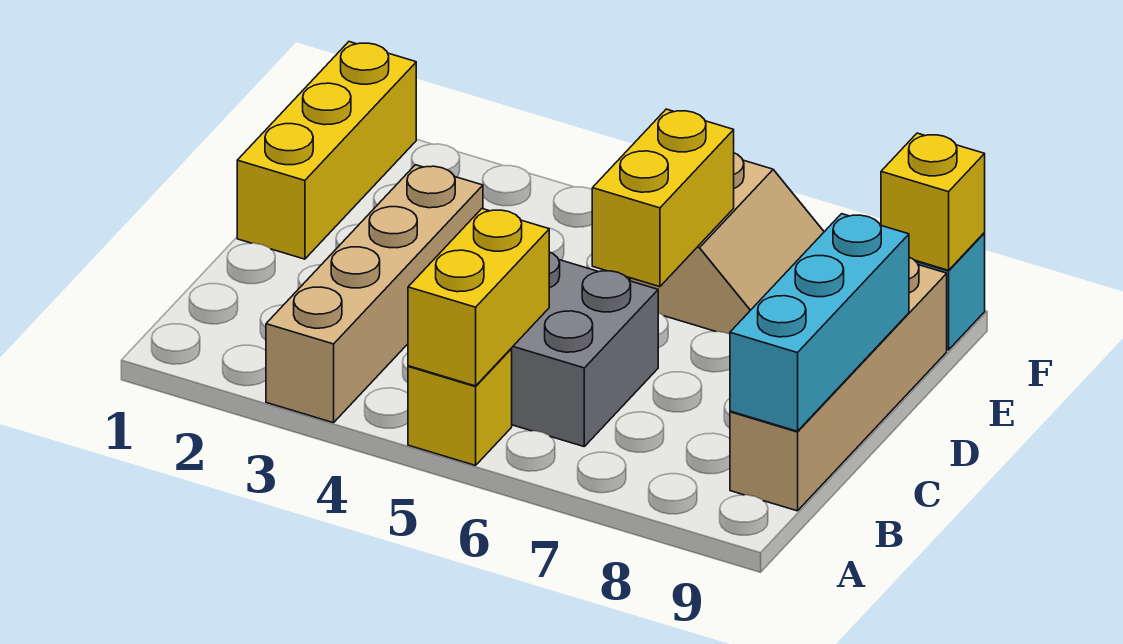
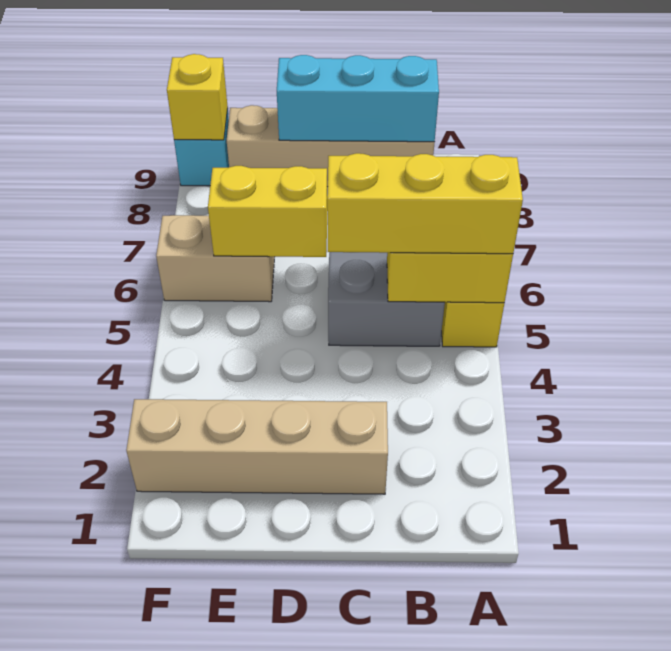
tan brick A3:D3 level 1 -> tan brick C2:F2 level 1
yellow brick D1:F1 level 1 -> yellow brick A5:C5 level 3

